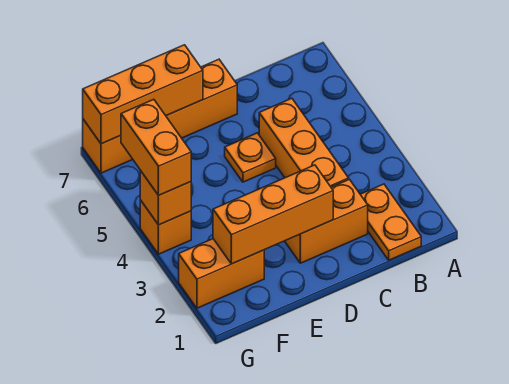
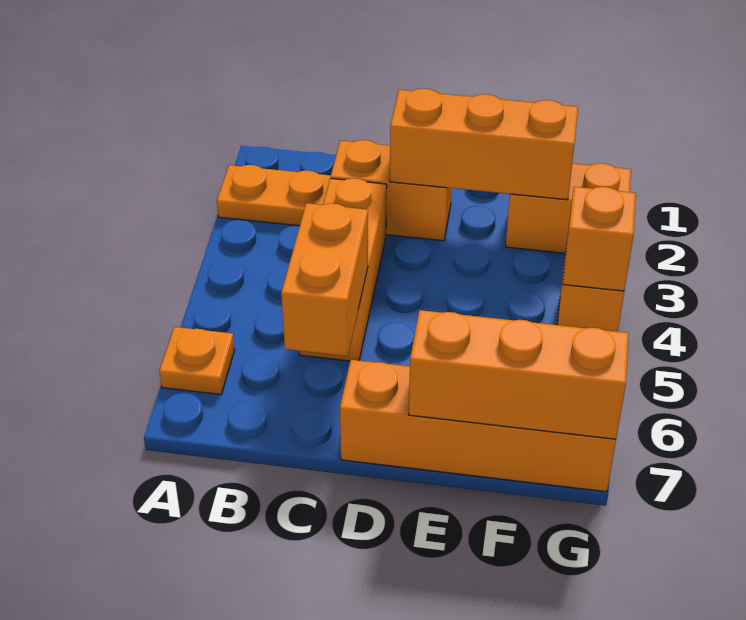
orange plate B1:B2 level 1 -> orange plate A2:B2 level 1
orange plate D5 level 1 -> orange plate A6 level 1
orange brick G4:G5 level 3 -> orange brick C5:C6 level 2

